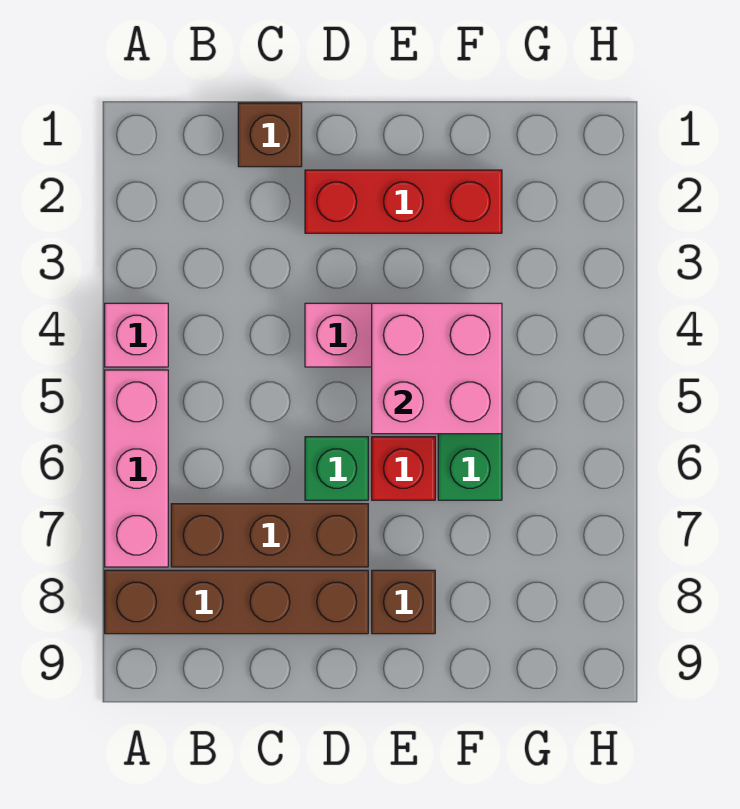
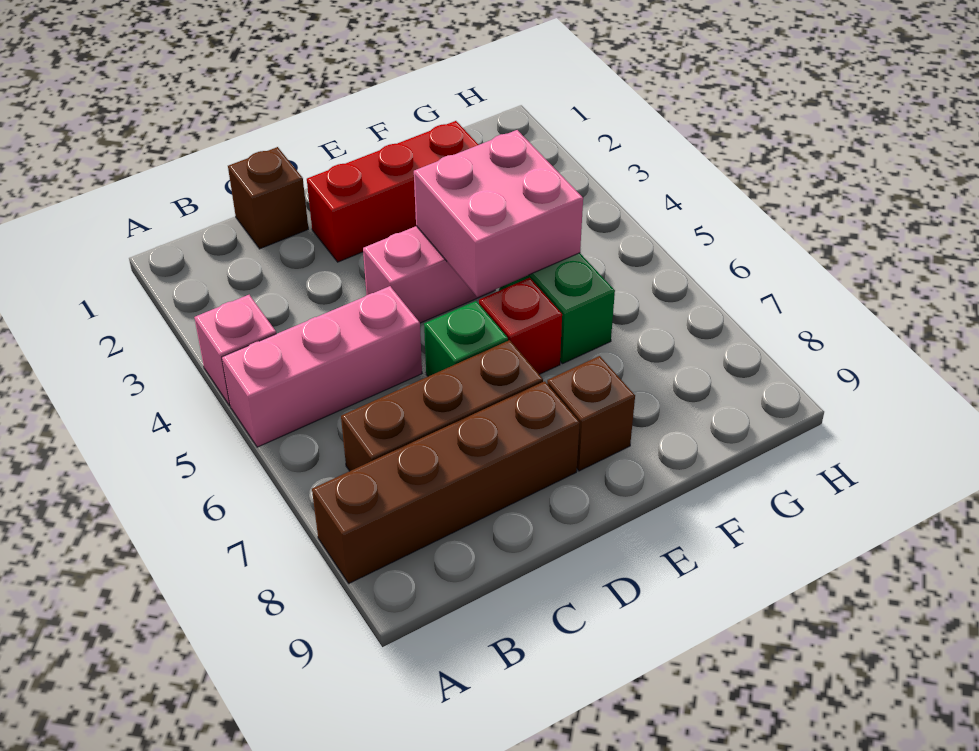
pink brick A5:A7 level 1 -> pink brick A5:C5 level 1

